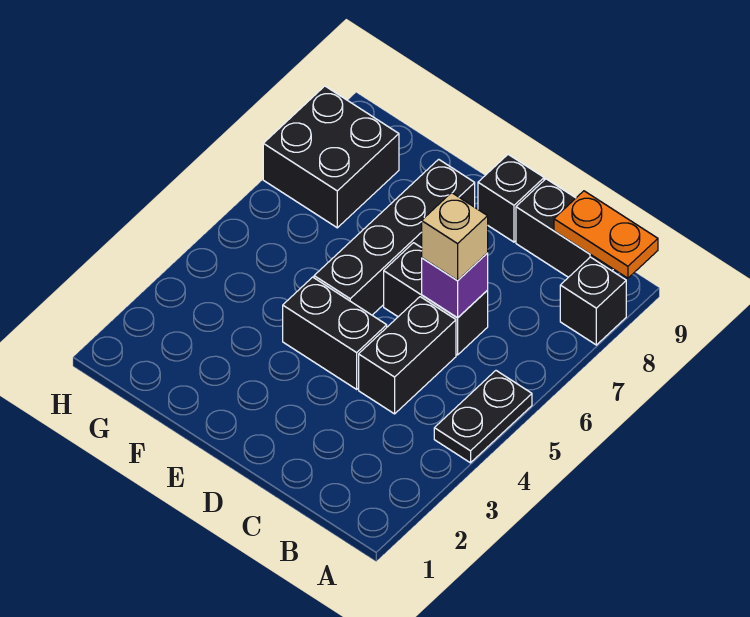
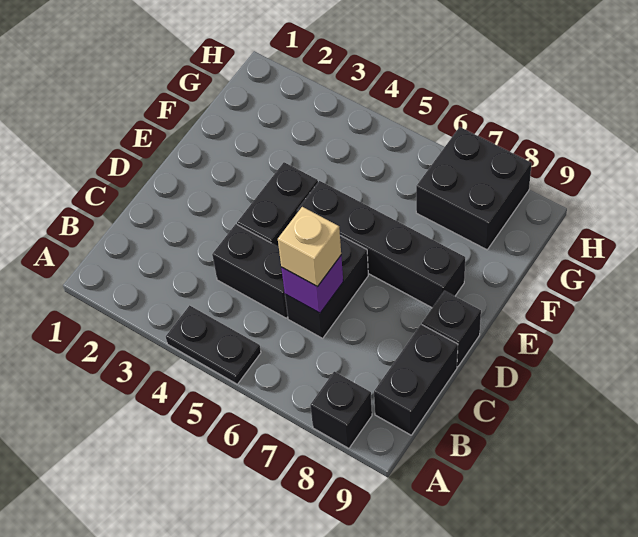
orange plate A9:B9 level 2 -> none

